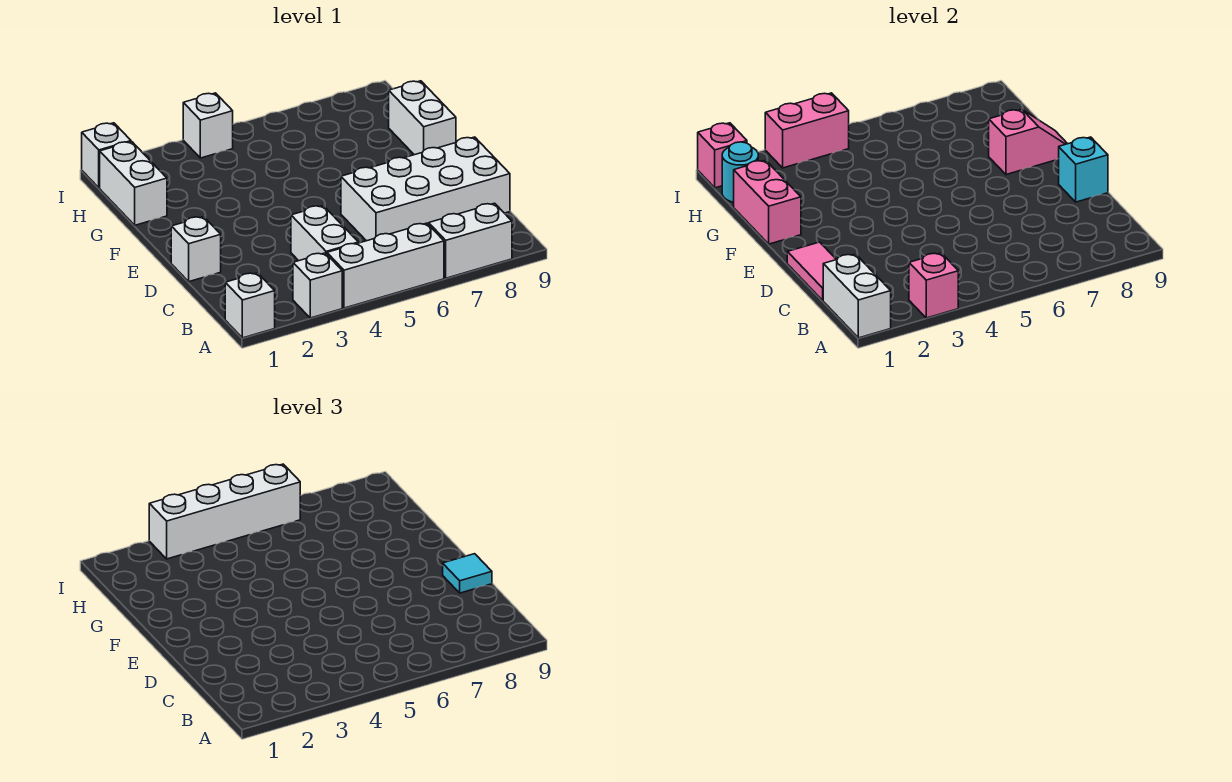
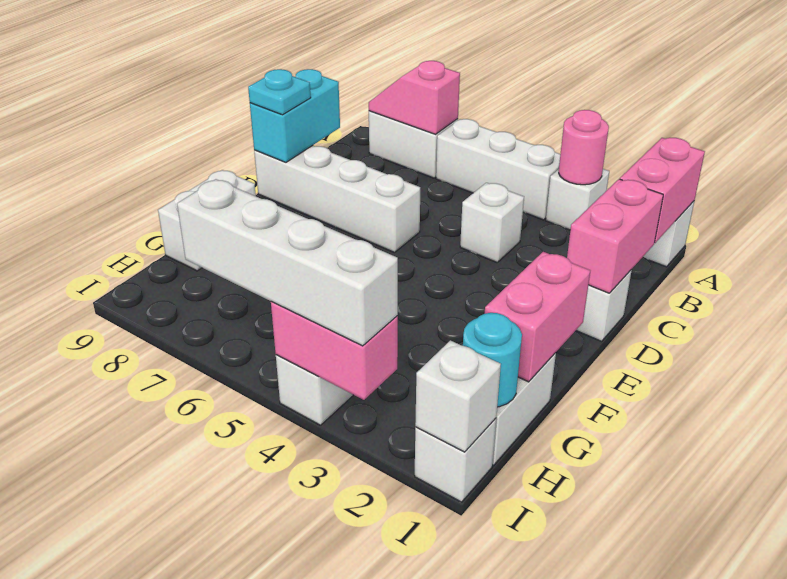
white brick A1:B1 level 2 -> pink brick A1:B1 level 2
pink brick A3 level 2 -> pink round brick A3 level 2
white brick B4:C4 level 1 -> white brick C4 level 1
pink tile C1:D1 level 2 -> pink brick C1:D1 level 2
white brick C6:D9 level 1 -> white brick D6:D9 level 1
cyan brick D9 level 2 -> cyan brick C9:D9 level 2
cyan tile D9 level 3 -> cyan plate D9 level 3
pink slope F8:F9 level 2 top 8 -> pink slope A7:A8 level 2 top 7
pink brick I1 level 2 -> white brick I1 level 2

